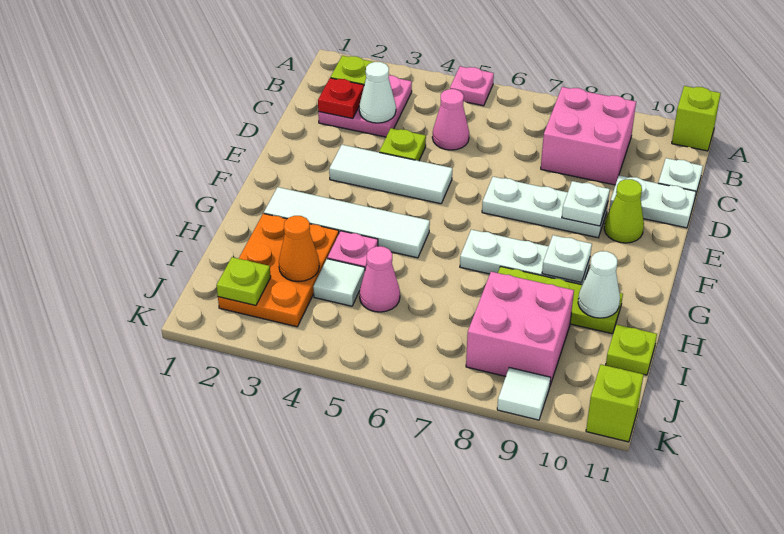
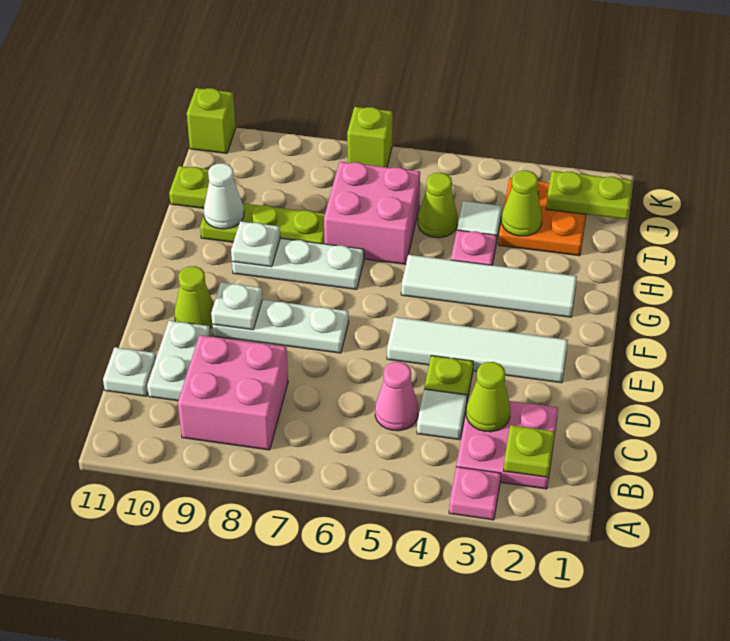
pink plate A5 level 1 -> pink plate A3 level 1
lime brick A11 level 1 -> lime brick K7 level 1
red plate C2 level 2 -> none
white cone C3 level 2 -> lime cone C3 level 2
white plate D10:D11 level 1 -> white plate C10:D10 level 1
white tile E3:E5 level 1 -> white tile E2:E5 level 1
orange plate H2:J3 level 1 -> orange plate I2:J3 level 1
orange cone I3 level 2 -> lime cone I3 level 2
pink cone I5 level 1 -> lime cone I5 level 1
pink brick I8:J9 level 1 -> pink brick H6:I7 level 1
lime plate J2 level 2 -> lime plate J1:J2 level 2
white tile K9 level 1 -> white tile C4 level 1

